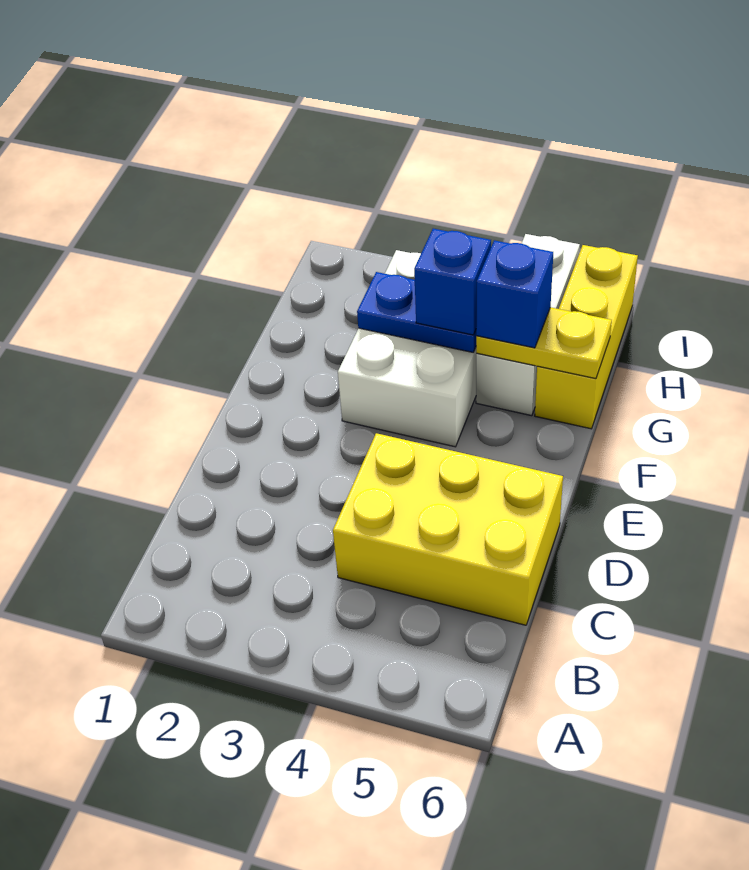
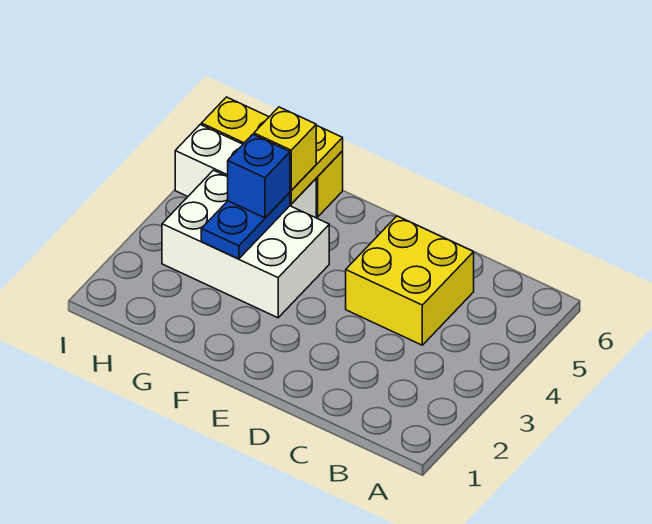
yellow brick C4:D6 level 1 -> yellow brick C4:D5 level 1
blue brick G5 level 3 -> yellow brick G5 level 3

